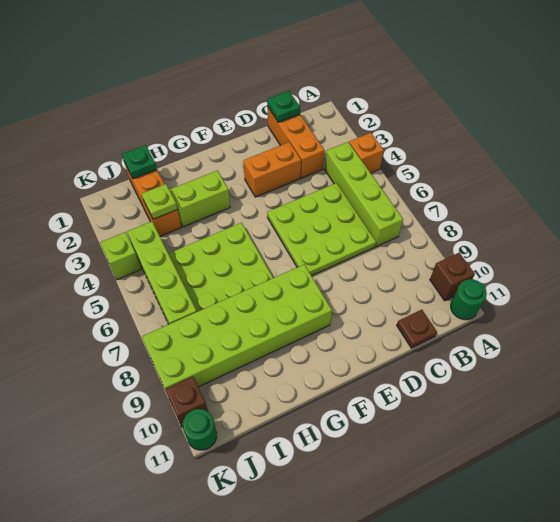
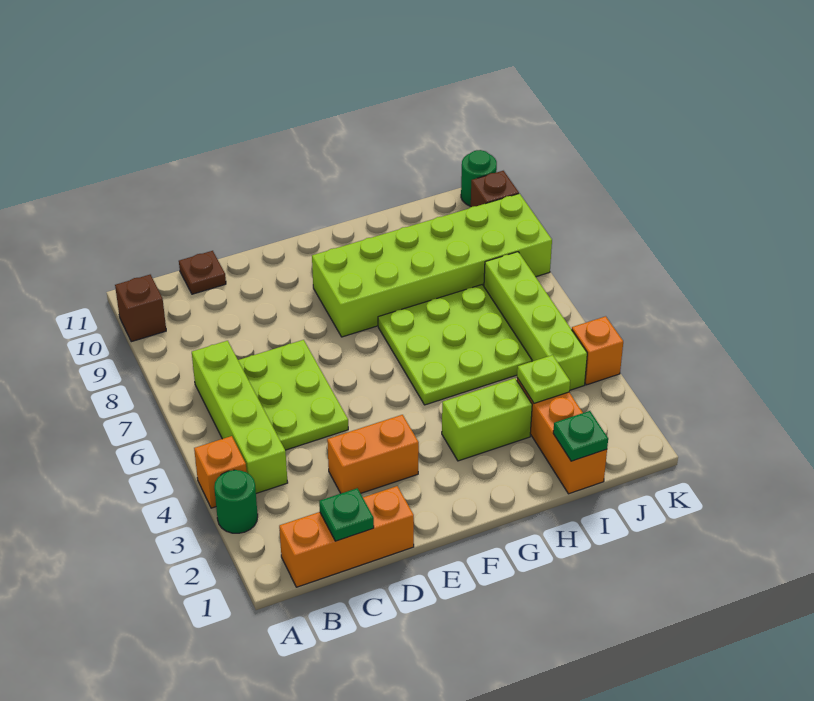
green round brick A11 level 1 -> green round brick A3 level 1
orange brick C1:C3 level 1 -> orange brick B1:D1 level 1
lime plate C5:E7 level 1 -> lime plate C5:D7 level 1
lime brick K4 level 1 -> orange brick K4 level 1

